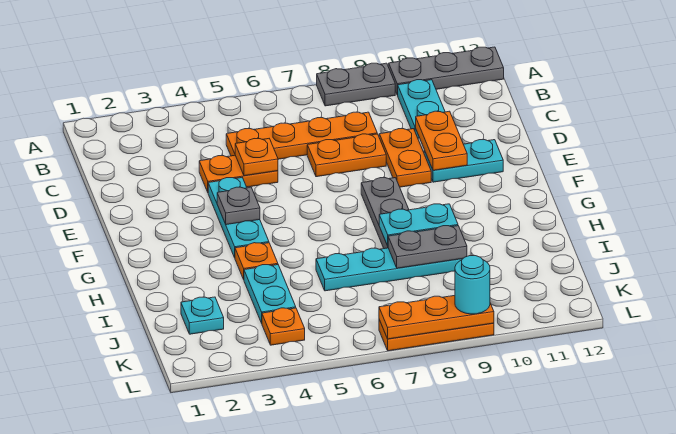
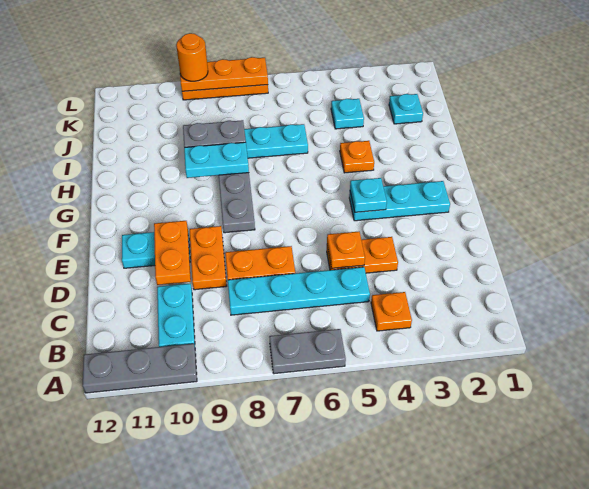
grey plate A8:A9 level 1 -> grey plate A6:A7 level 1
orange plate C5:C8 level 1 -> cyan plate C5:C8 level 1
cyan plate E4:G4 level 1 -> cyan plate F2:F4 level 1
grey plate F4 level 2 -> cyan plate F4 level 2
cyan plate I4:J4 level 1 -> cyan plate J4 level 1
orange plate K4 level 1 -> orange plate B4 level 1
cyan round brick L9 level 3 -> orange round brick L9 level 3

